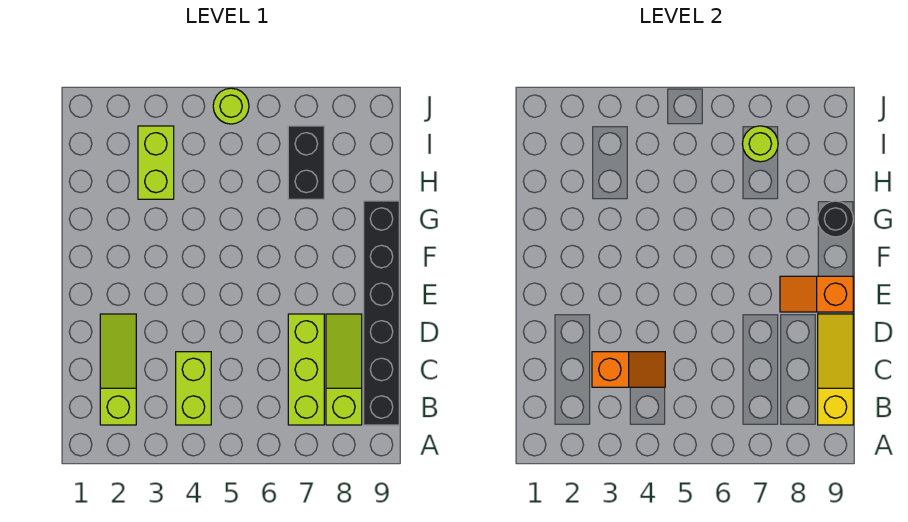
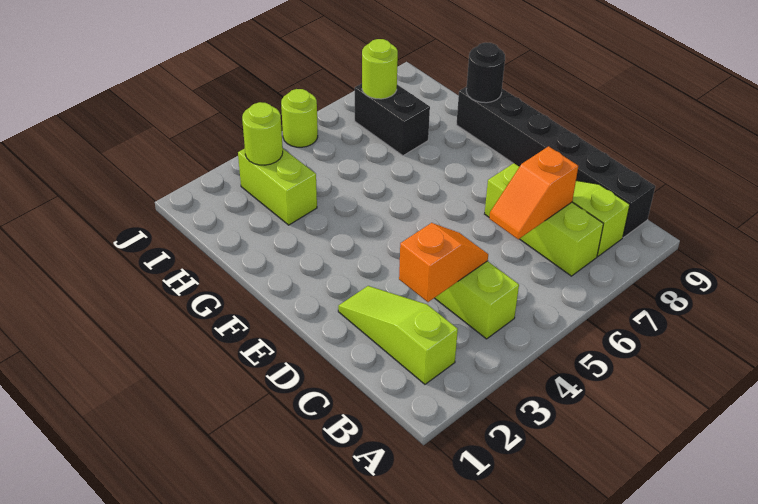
yellow slope B9:D9 level 2 top B -> none
orange slope E8:E9 level 2 top 9 -> orange slope C6:C7 level 2 top 7
none -> lime round brick I3 level 2

